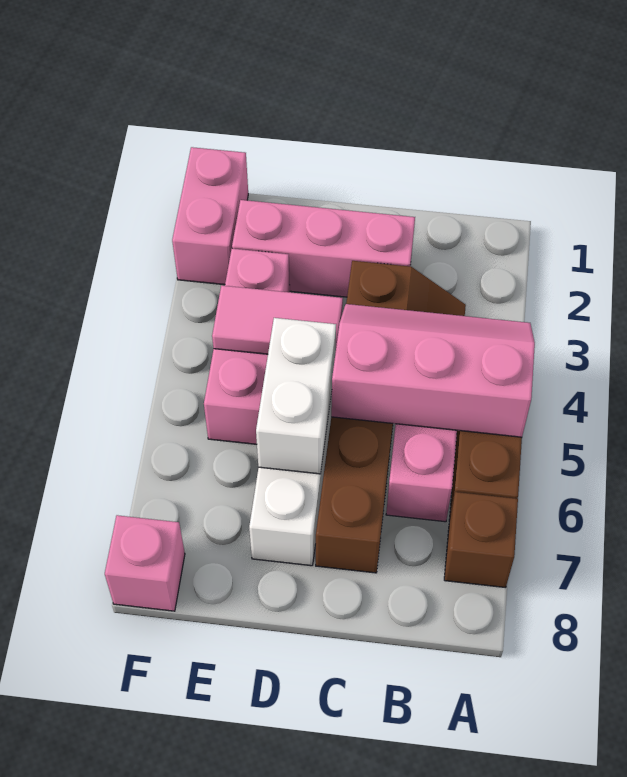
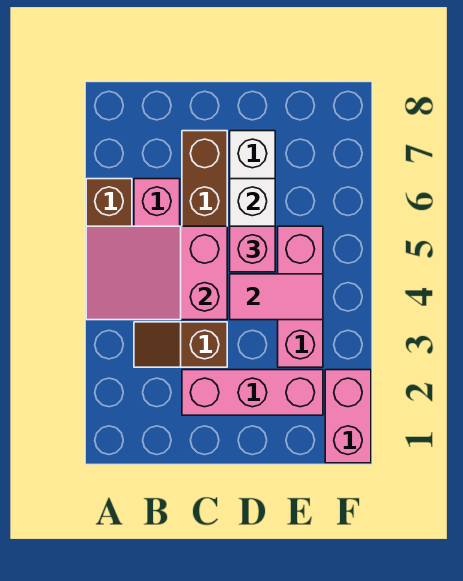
pink slope A4:C5 level 2 top 5 -> pink slope A4:C5 level 2 top C
brown brick A7 level 1 -> none
pink brick F8 level 1 -> pink brick D5 level 3

